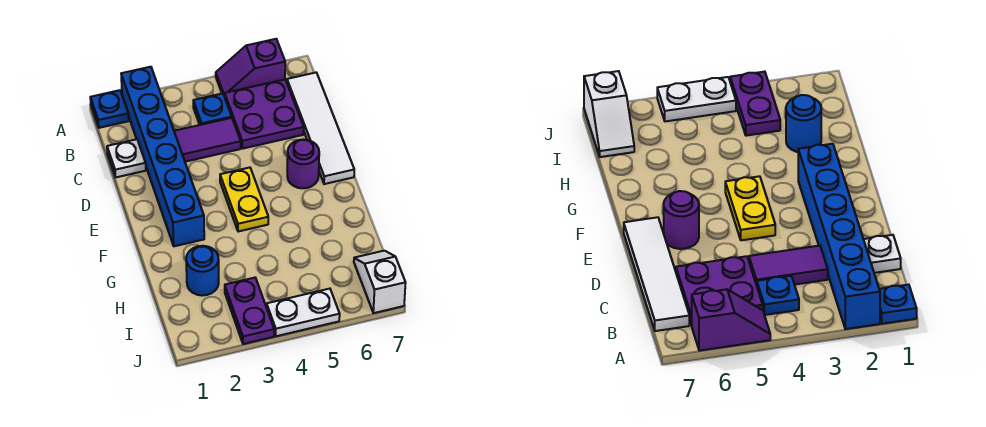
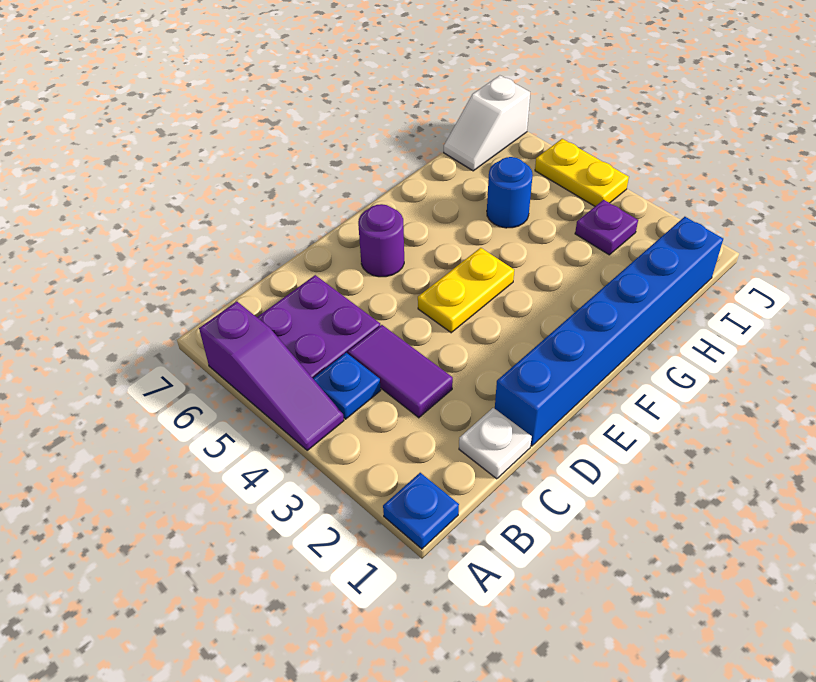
blue brick A2:F2 level 1 -> blue brick D1:I1 level 1
purple slope A5:A6 level 1 top 6 -> purple slope A4:A6 level 1 top 6
white tile B7:E7 level 1 -> none
blue round brick H2 level 1 -> blue round brick H5 level 1
purple plate I3:J3 level 1 -> purple plate I3 level 1
white plate J4:J5 level 1 -> yellow plate J4:J5 level 1

